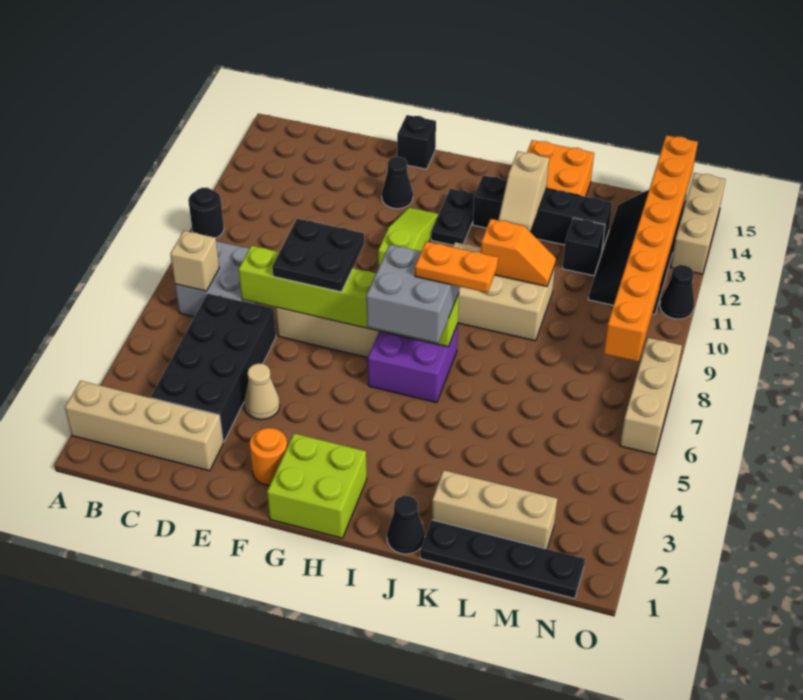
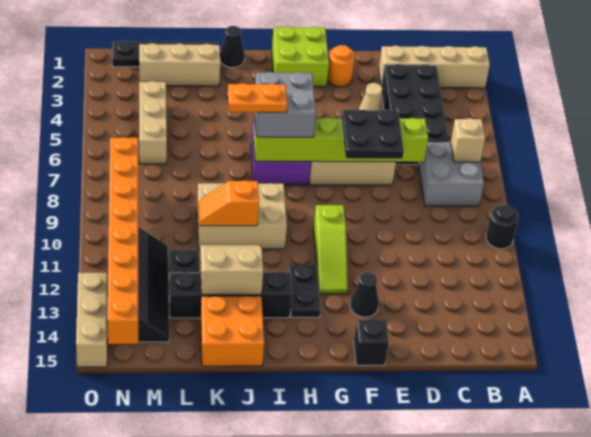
tan slope J12:J13 level 2 top 13 -> tan slope J12:K13 level 2 top 13
tan brick O6:O8 level 1 -> tan brick M4:M6 level 1
black cone O11 level 1 -> none

